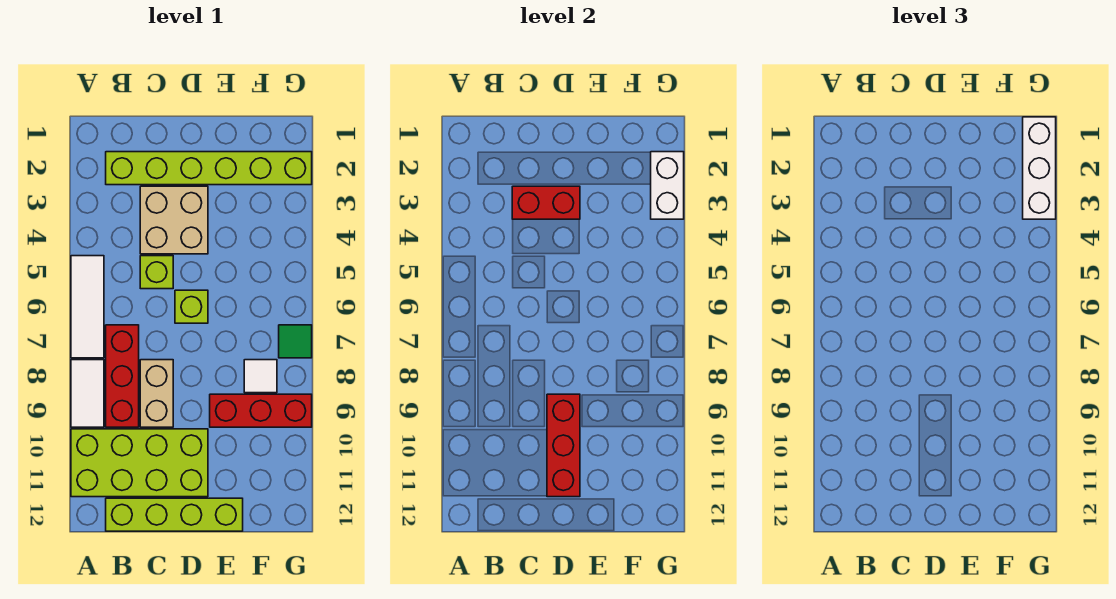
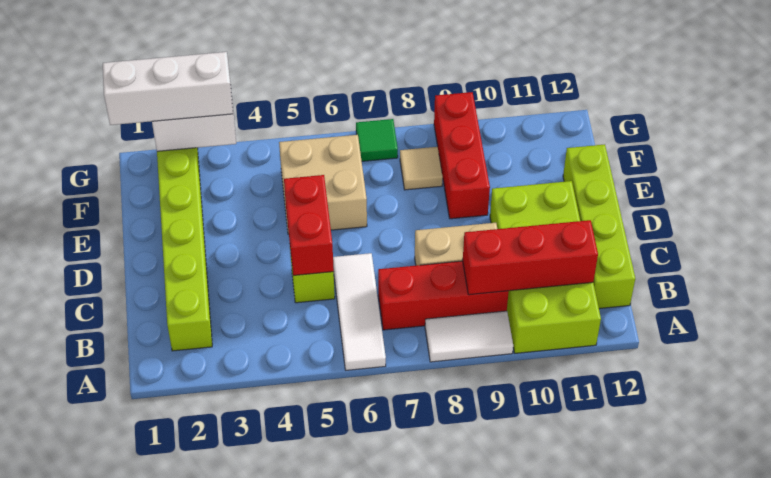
white tile A5:A7 level 1 -> white tile A6:C6 level 1
tan brick C3:D4 level 1 -> tan brick E5:F6 level 1
red brick C3:D3 level 2 -> red brick C5:D5 level 2
lime brick D6 level 1 -> none
red brick D9:D11 level 2 -> red brick B9:B11 level 2
white tile F8 level 1 -> tan tile F8 level 1

